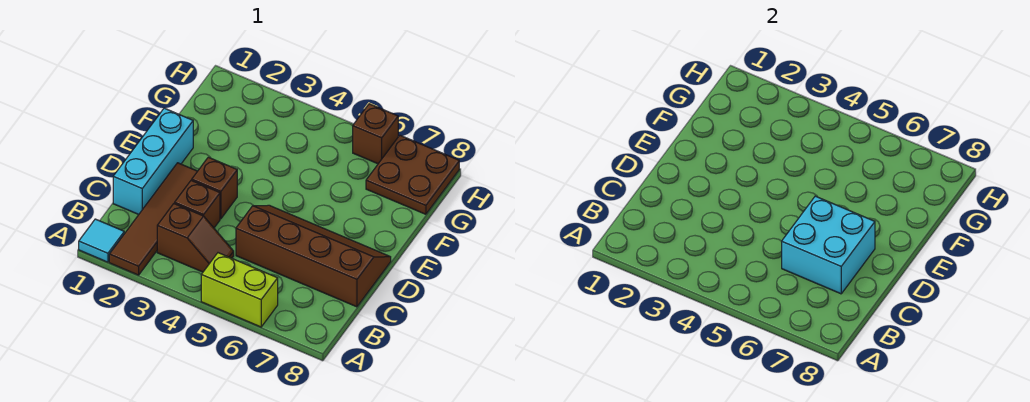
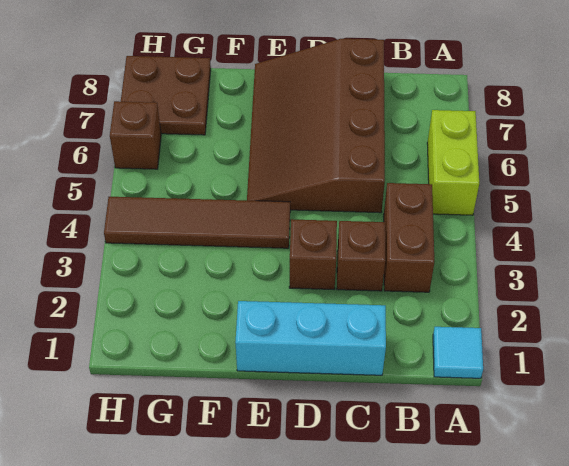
brown tile A2:D2 level 1 -> brown tile E4:H4 level 1
brown slope B3:B4 level 1 top 3 -> brown brick B3:B4 level 1
brown slope C5:D8 level 1 top C -> brown slope C5:E8 level 1 top C
cyan brick C6:D7 level 2 -> none

